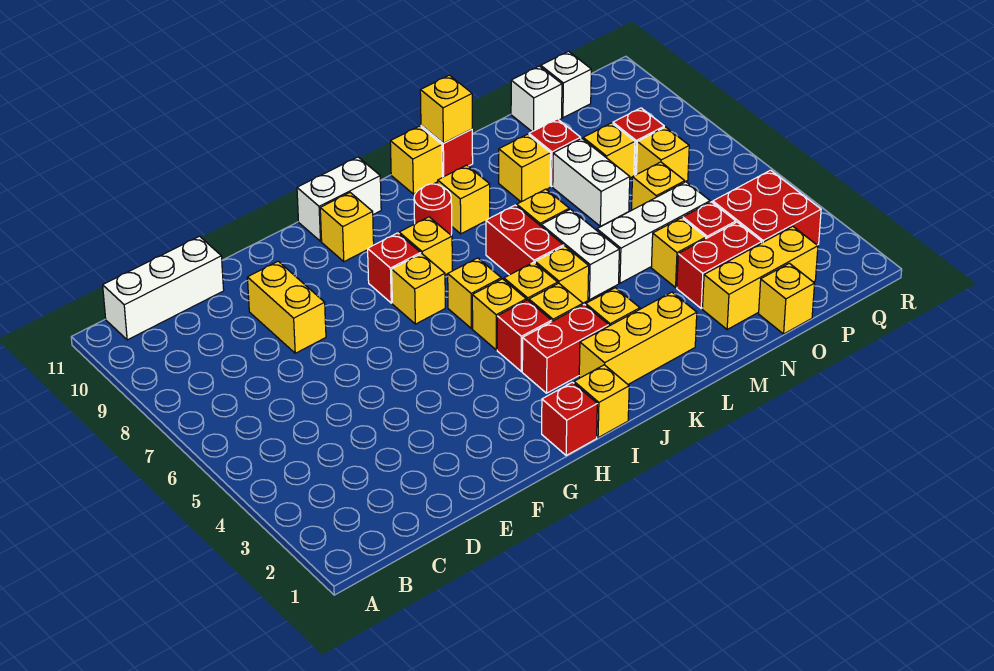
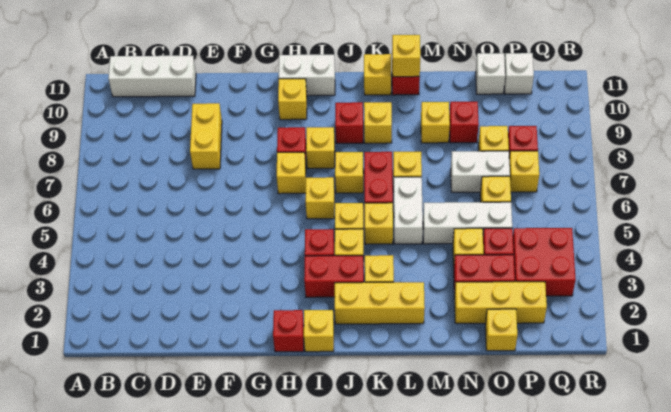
yellow brick I5 level 1 -> yellow brick J7 level 1
red round brick J9 level 1 -> red brick J9 level 1
white brick N7:N8 level 1 -> white brick N7:O7 level 1

